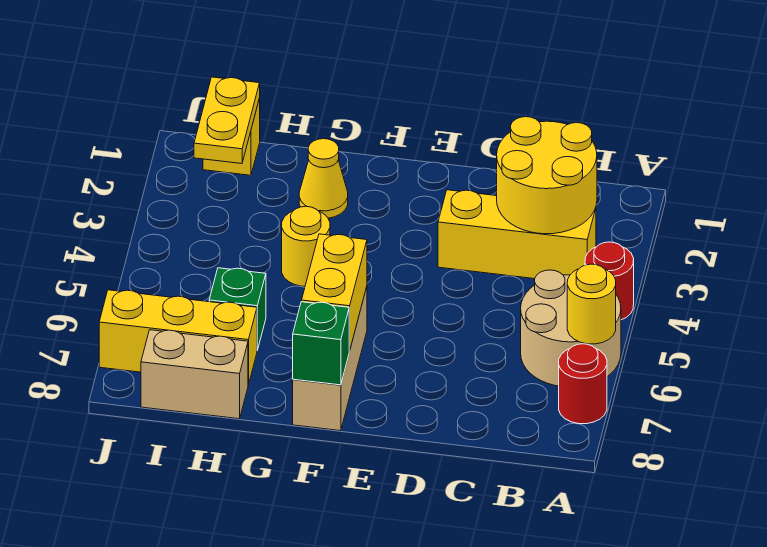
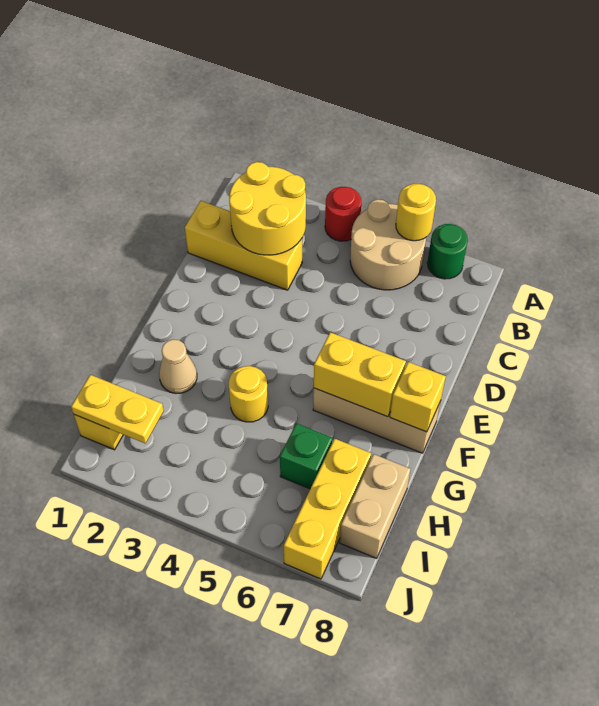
red round brick A7 level 1 -> green round brick A7 level 1
yellow brick B3:D3 level 1 -> yellow brick C1:C3 level 1
green brick F8 level 2 -> yellow brick F8 level 2
yellow cone G2 level 1 -> tan cone G2 level 1

